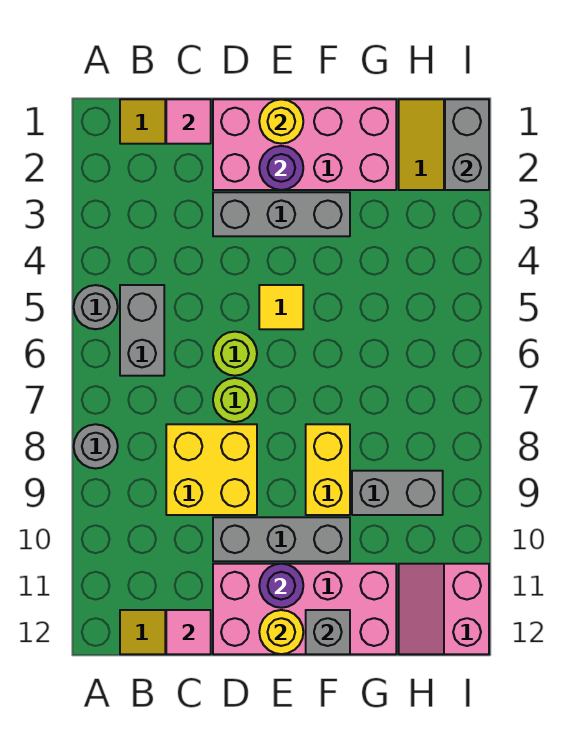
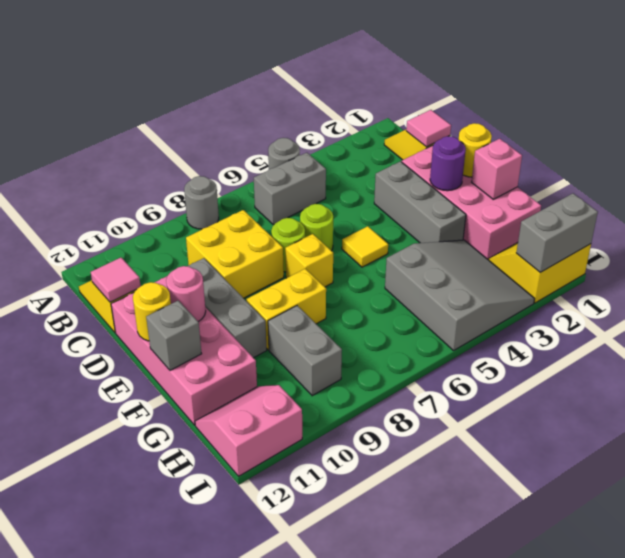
none -> yellow brick E7 level 1
purple round brick E11 level 2 -> pink round brick E11 level 2
none -> pink brick F1 level 2
none -> grey slope G3:I5 level 1 top 5

